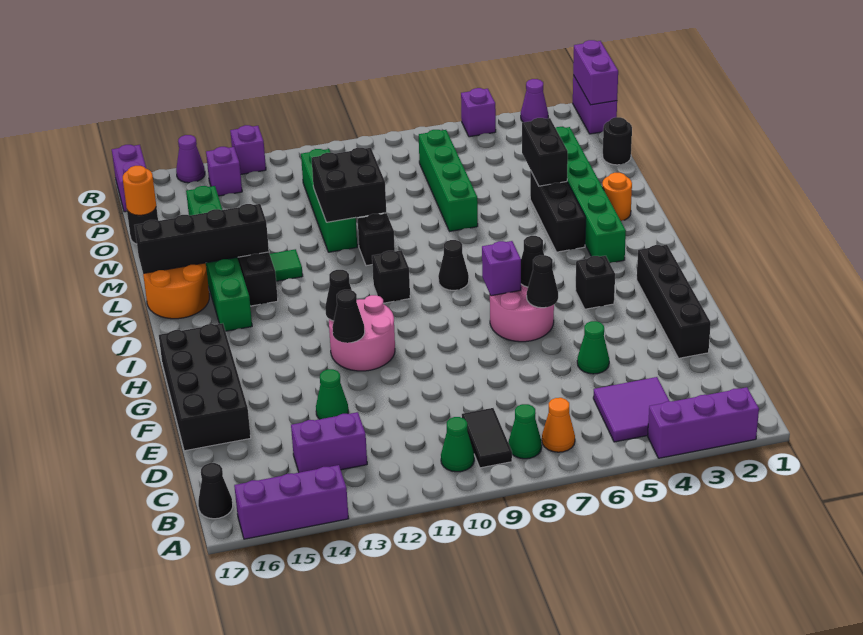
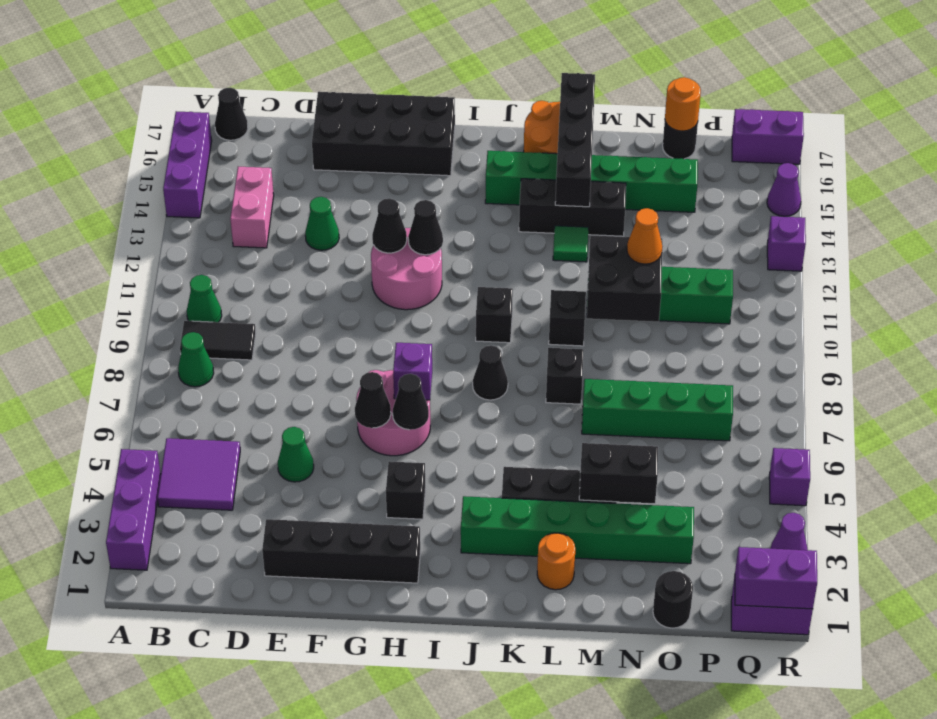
orange cone B7 level 1 -> orange cone N11 level 3
purple brick C13:C14 level 1 -> pink brick C13:C14 level 1
none -> black brick L8 level 1
purple brick Q14 level 1 -> none

